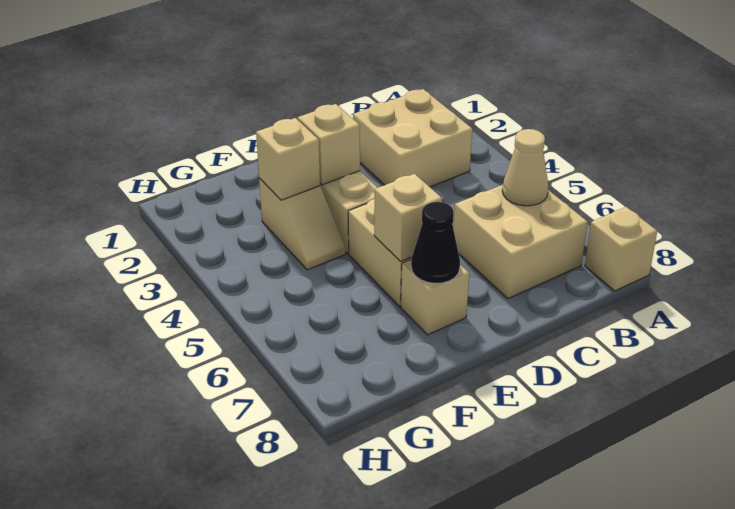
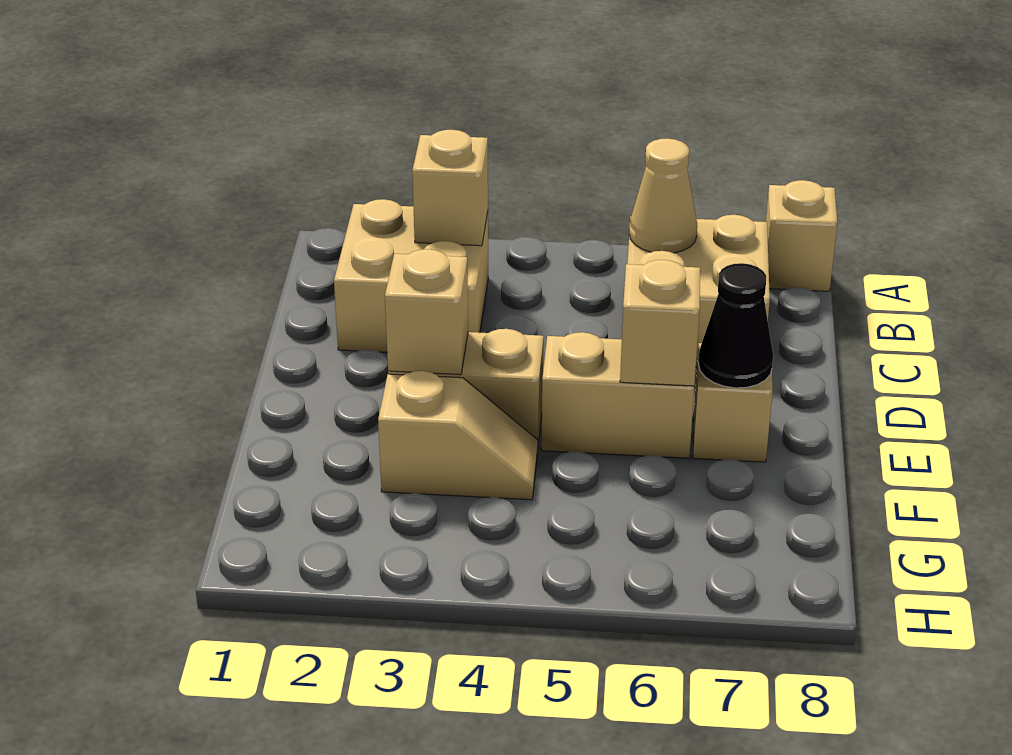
tan brick F3 level 2 -> tan brick B3 level 2

